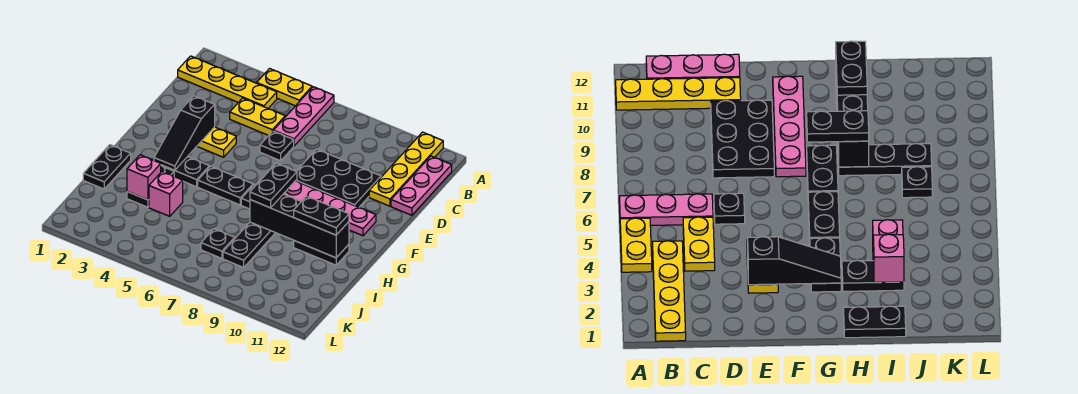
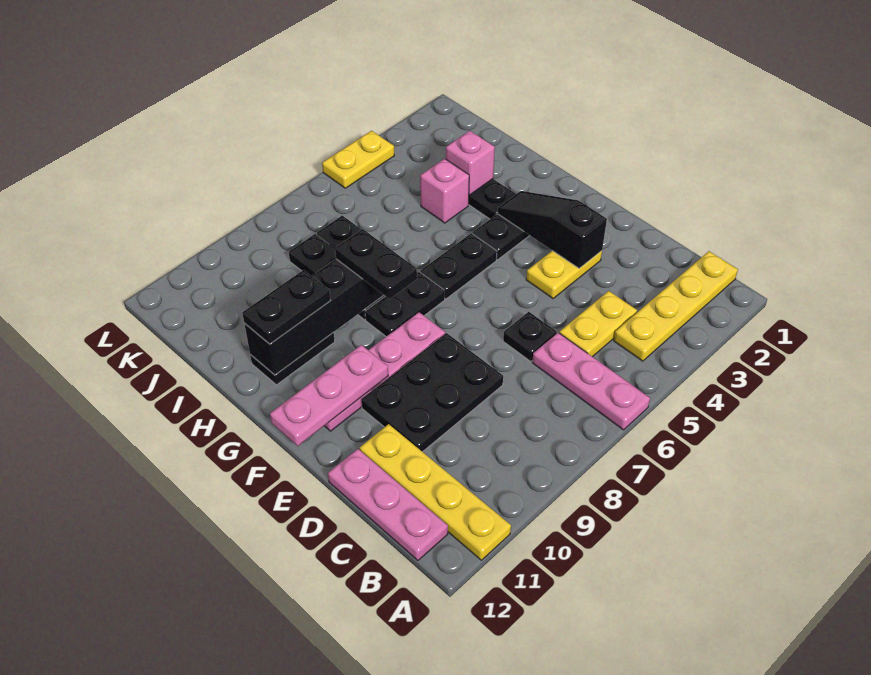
yellow plate A4:A5 level 1 -> yellow plate L4:L5 level 1
none -> pink plate F10:F12 level 2
black plate H1:I1 level 1 -> none

